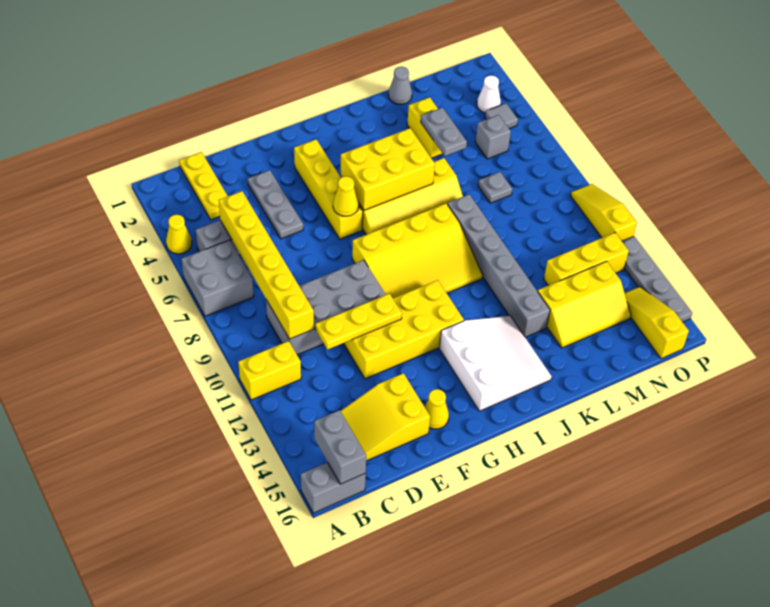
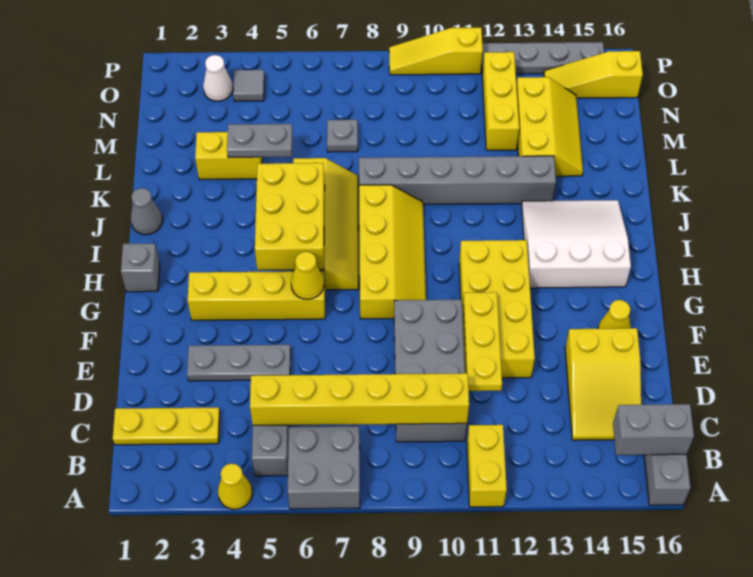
yellow slope G8:J10 level 1 top 8 -> yellow slope G8:J9 level 1 top 8
grey cone L1 level 1 -> grey cone J1 level 1
grey brick N5 level 1 -> grey brick H1 level 1

